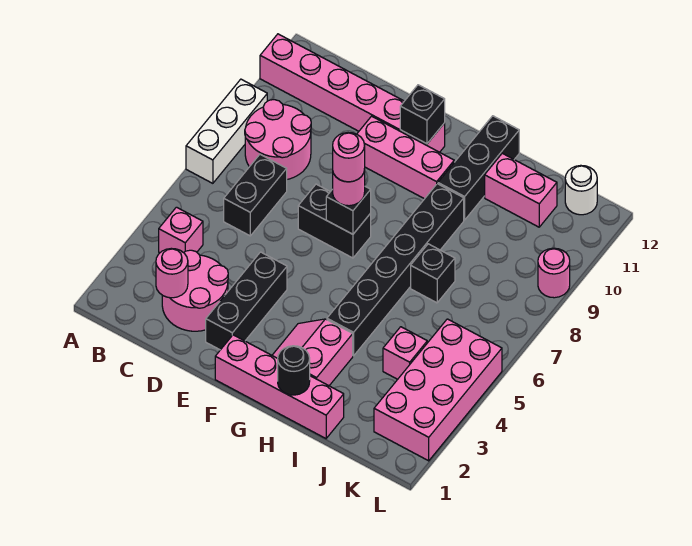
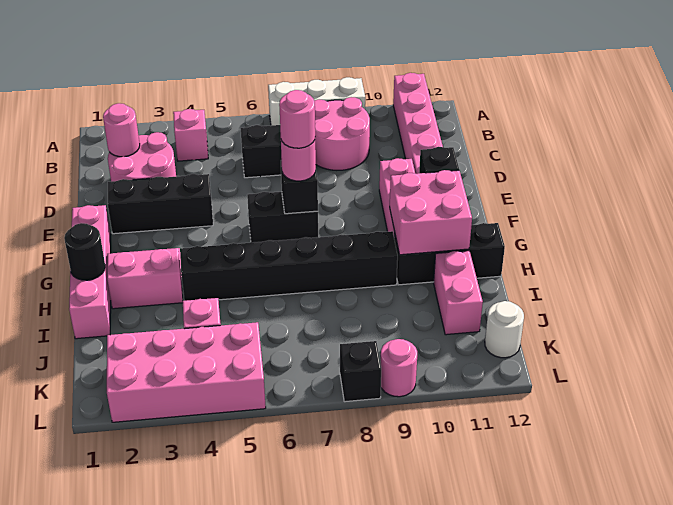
black brick E7:F7 level 1 -> black brick F6:F7 level 1
none -> pink brick G10:H11 level 2
black brick I7 level 1 -> black brick L8 level 1

